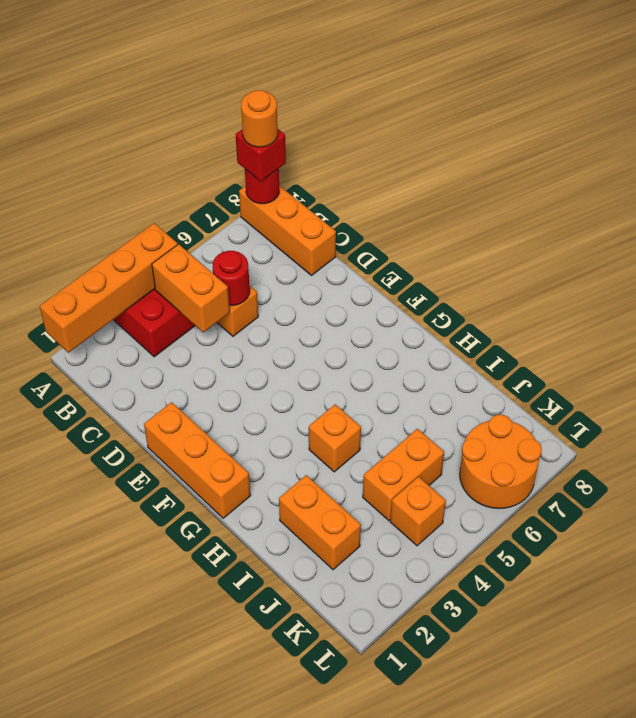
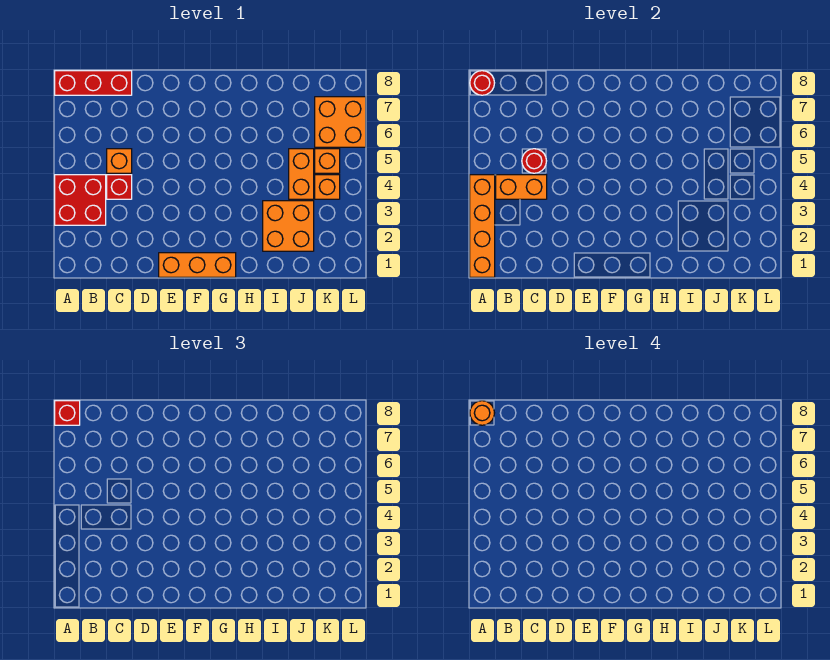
orange brick A8:C8 level 1 -> red brick A8:C8 level 1
none -> red brick C4 level 1
orange brick H4 level 1 -> orange brick K5 level 1
orange brick I2:J2 level 1 -> orange brick I2:J3 level 1
orange round brick K6:L7 level 1 -> orange brick K6:L7 level 1

